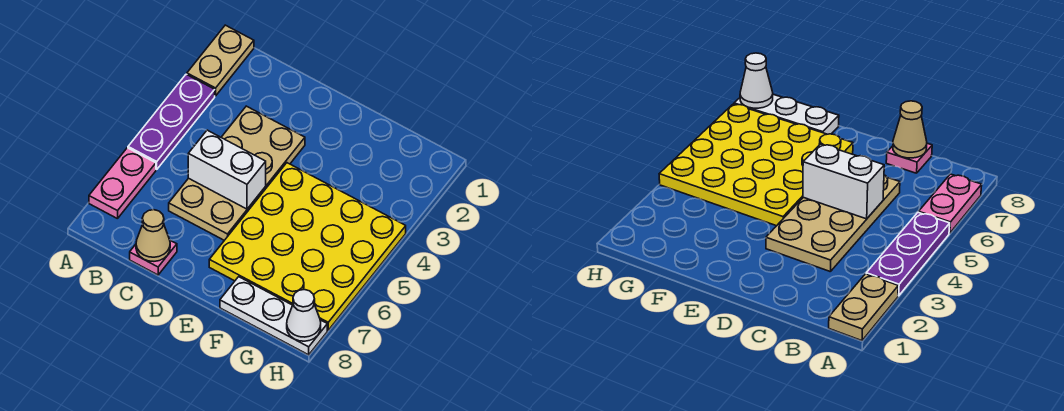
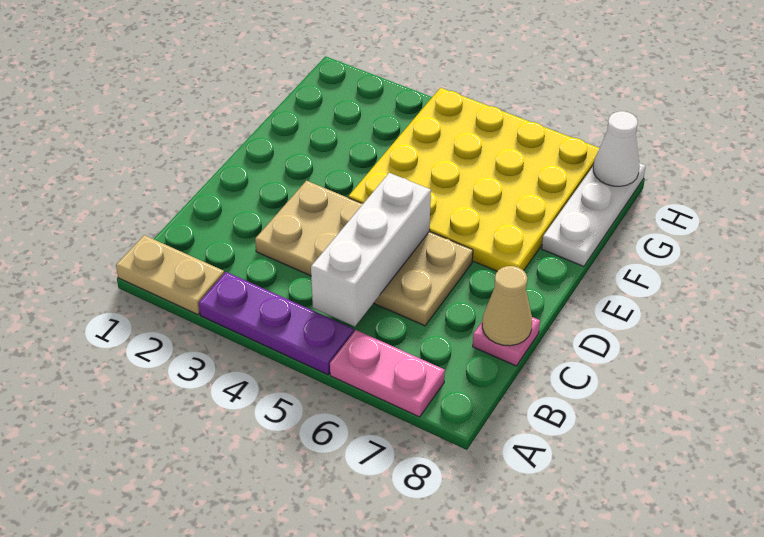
white brick C5:D5 level 2 -> white brick B5:D5 level 2

